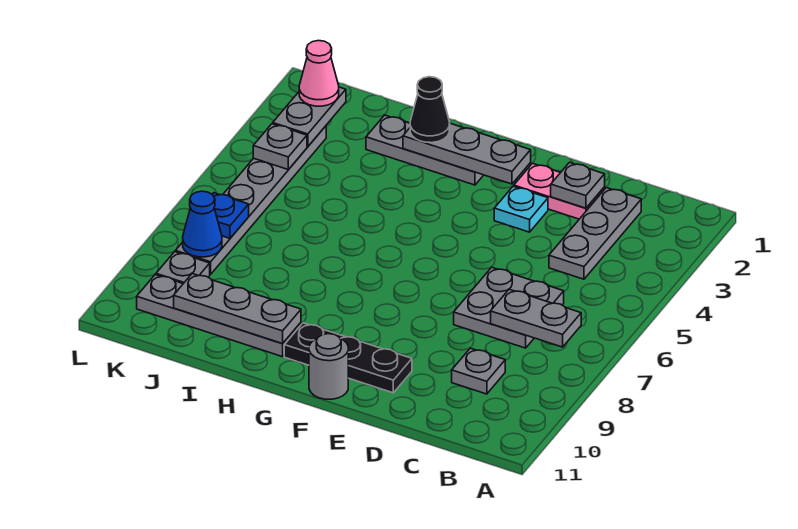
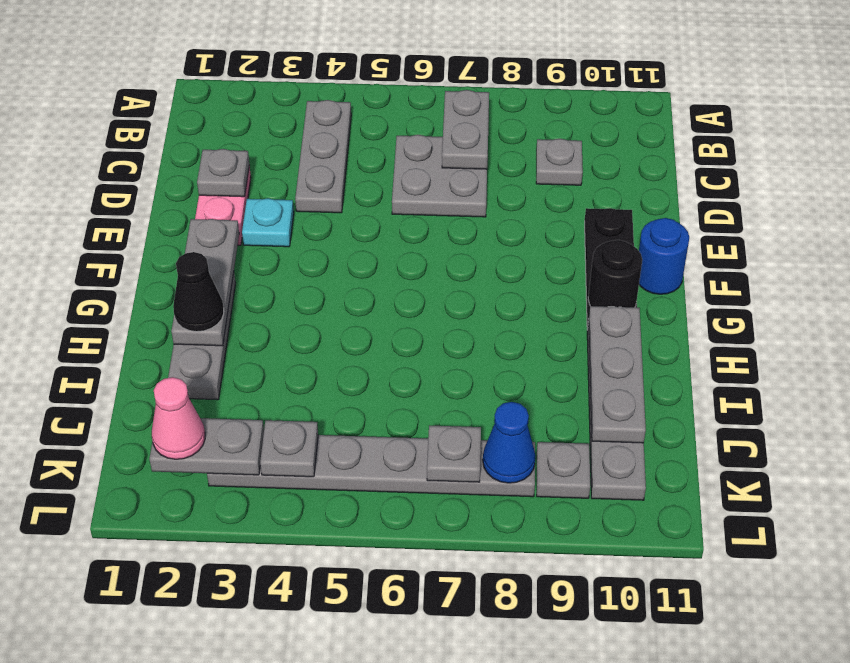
grey plate C2:C4 level 1 -> grey plate B4:D4 level 1
grey round brick F11 level 1 -> blue round brick F11 level 1
none -> black round brick G10 level 2
blue plate K7 level 2 -> grey plate K7 level 2

